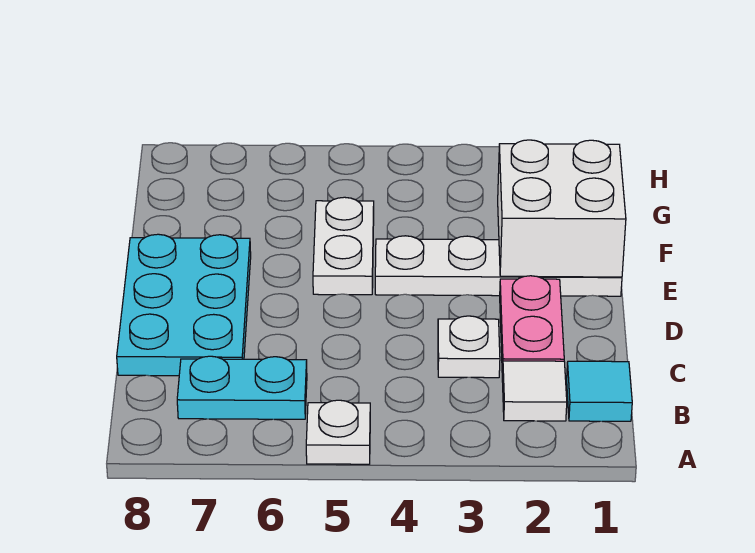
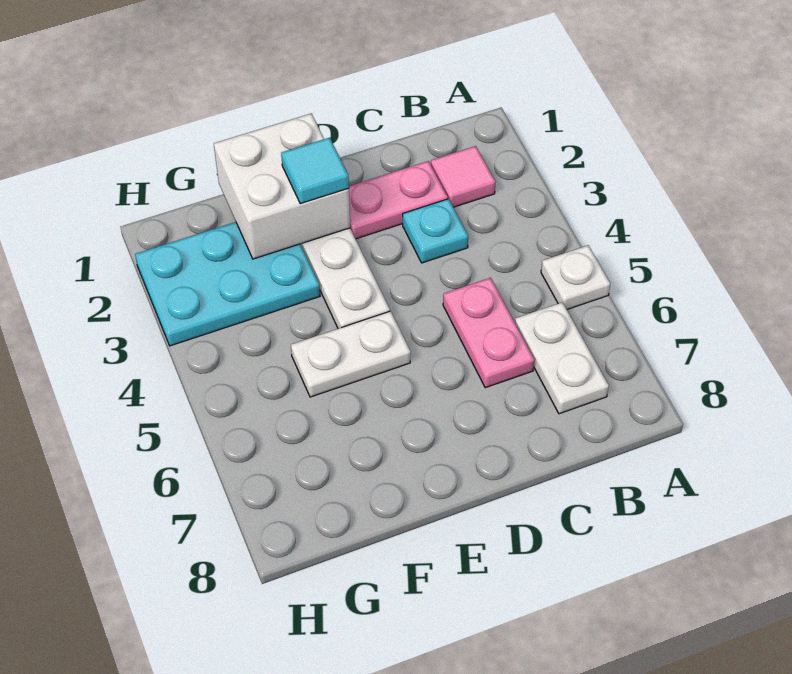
cyan tile B1 level 1 -> cyan tile E2 level 3
white tile B2 level 1 -> pink tile B2 level 1
cyan plate B6:B7 level 1 -> white plate B6:B7 level 1
white plate C3 level 1 -> cyan plate C3 level 1
none -> pink plate C5:C6 level 1
cyan plate C7:E8 level 1 -> cyan plate F2:H3 level 1

